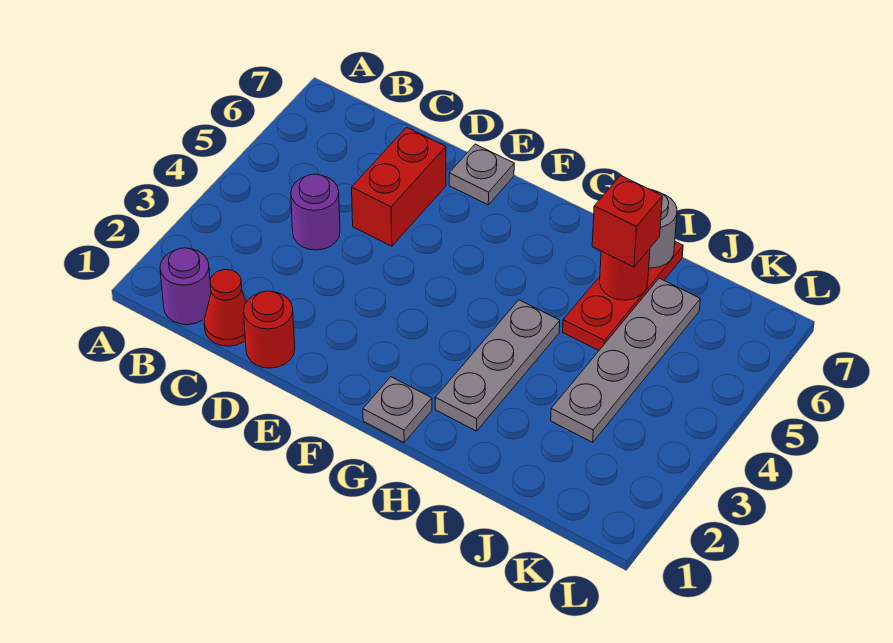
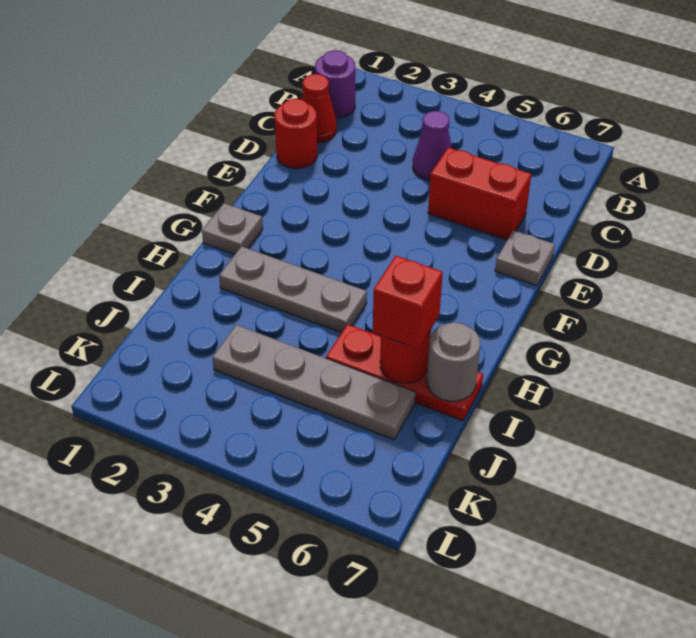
purple round brick C4 level 1 -> purple cone C4 level 1

